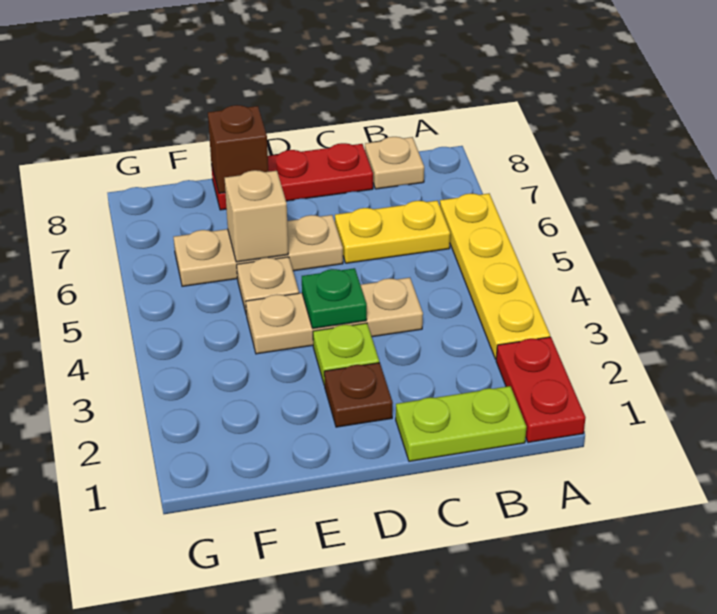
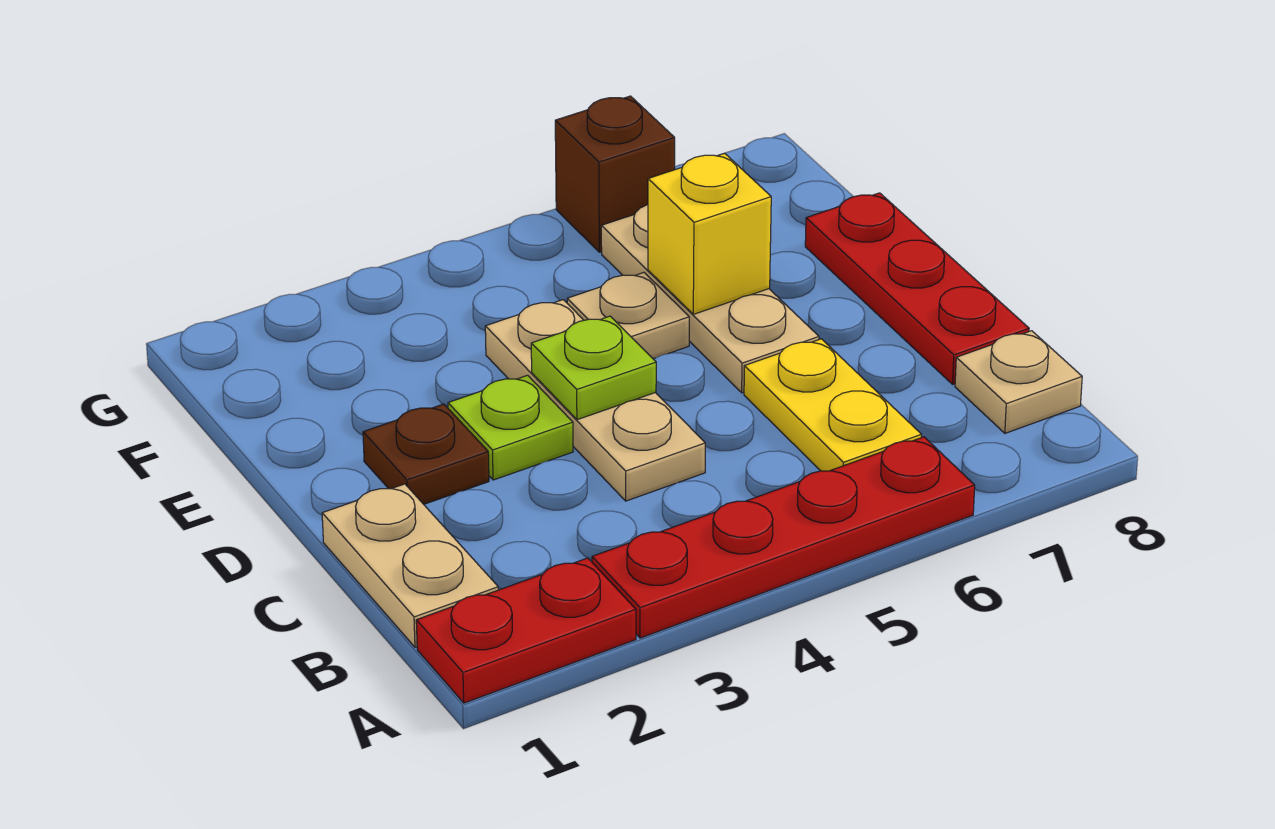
yellow plate A3:A6 level 1 -> red plate A3:A6 level 1
lime plate B1:C1 level 1 -> tan plate B1:C1 level 1
green plate D4 level 2 -> lime plate D4 level 2
tan brick E6 level 2 -> yellow brick E6 level 2
brown brick E8 level 2 -> brown brick G6 level 1

